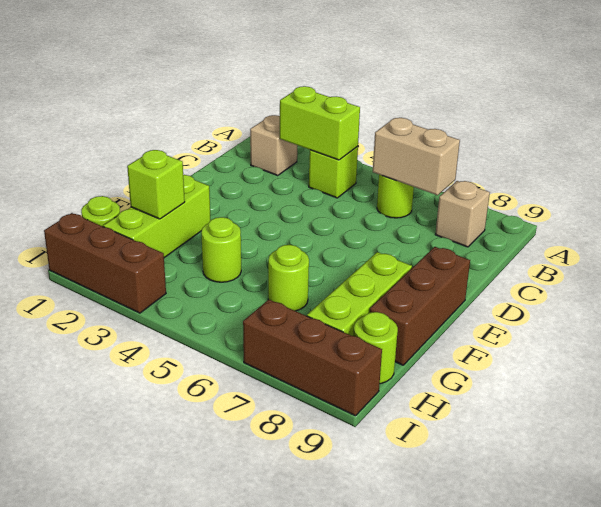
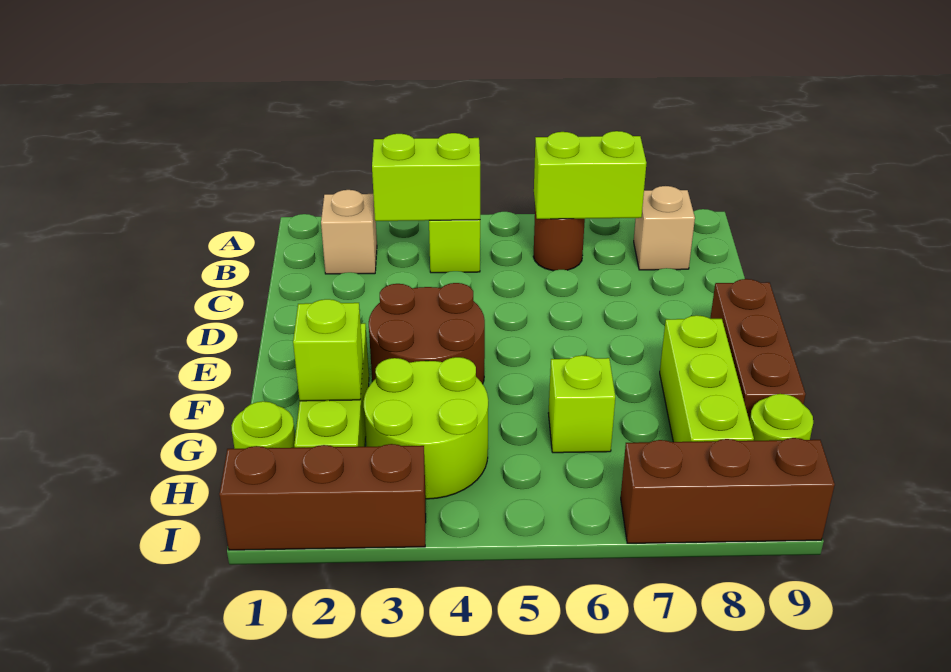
lime round brick B6 level 1 -> brown round brick B6 level 1
tan brick B6:B7 level 2 -> lime brick B6:B7 level 2
none -> brown round brick E3:F4 level 1
lime round brick G4 level 1 -> lime round brick G3:H4 level 1
lime round brick G6 level 1 -> lime brick G6 level 1

